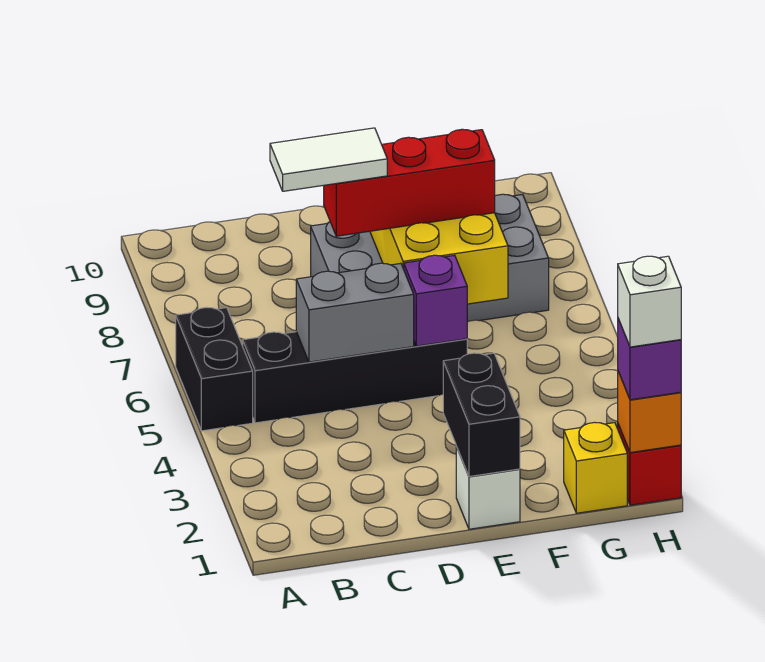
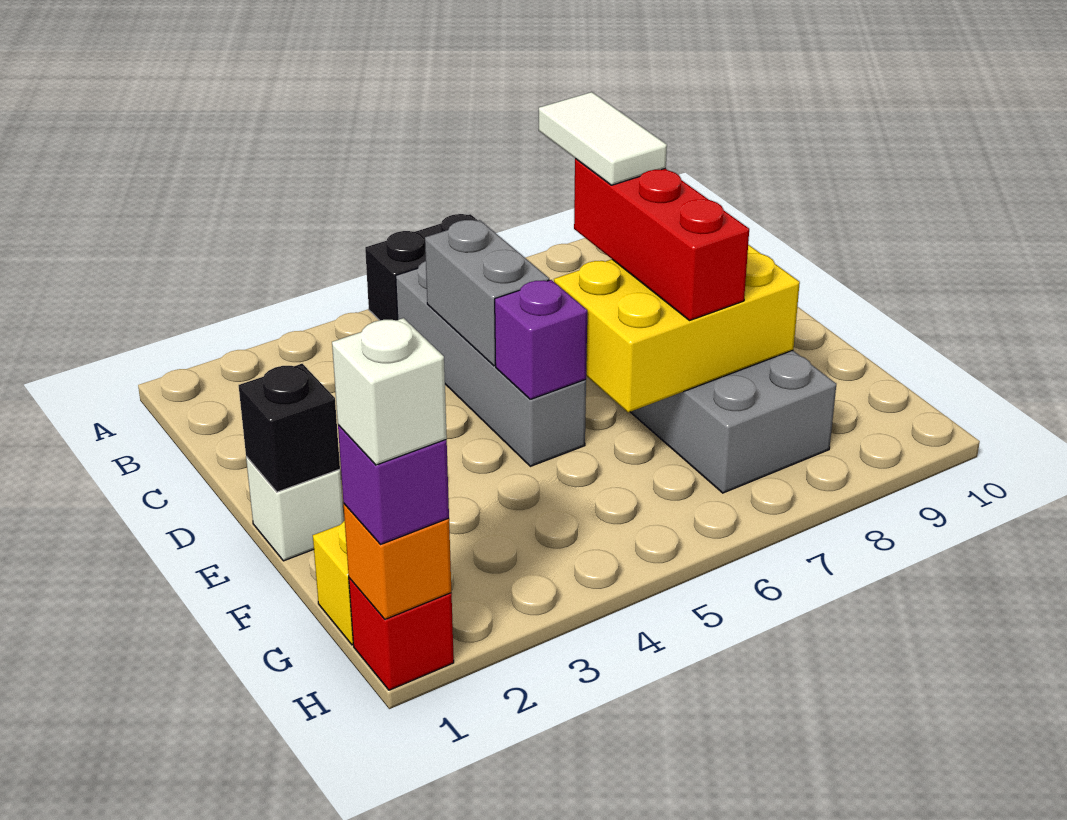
black brick B5:E5 level 1 -> grey brick B5:E5 level 1
black brick E1:E2 level 2 -> black brick E1 level 2

